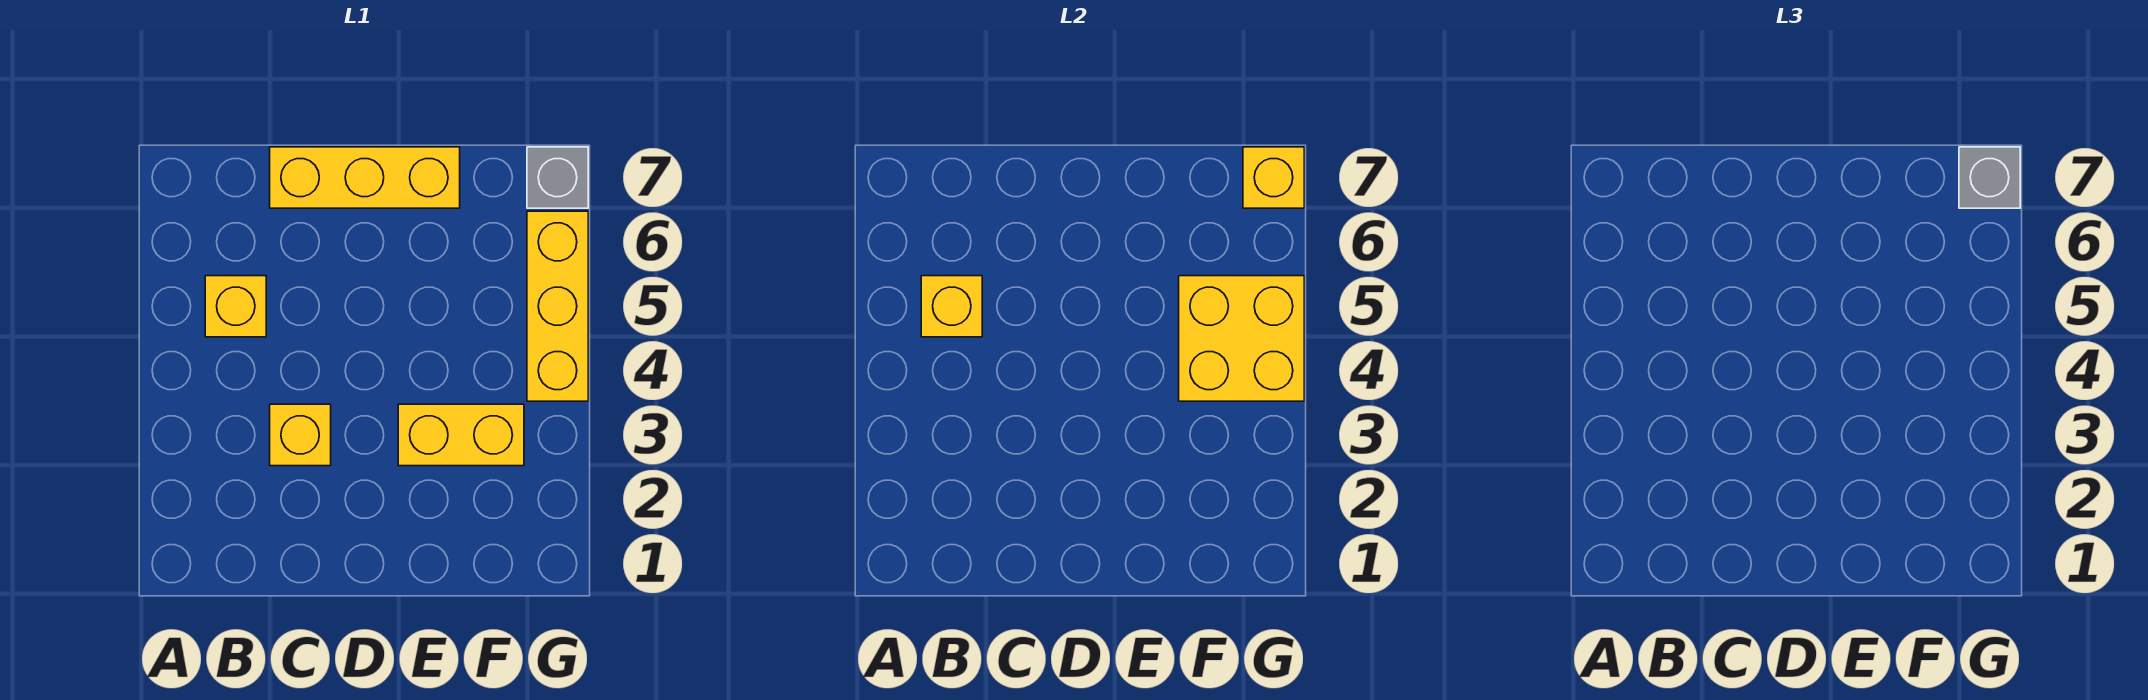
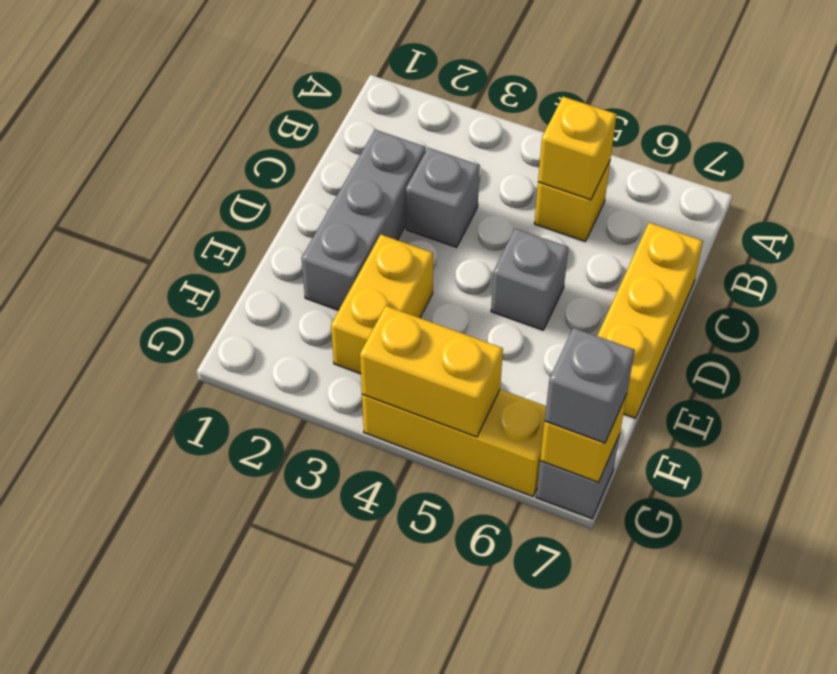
none -> grey brick C2:E2 level 1
yellow brick C3 level 1 -> grey brick C3 level 1
none -> grey brick D5 level 1
yellow brick F4:G5 level 2 -> yellow brick G4:G5 level 2

